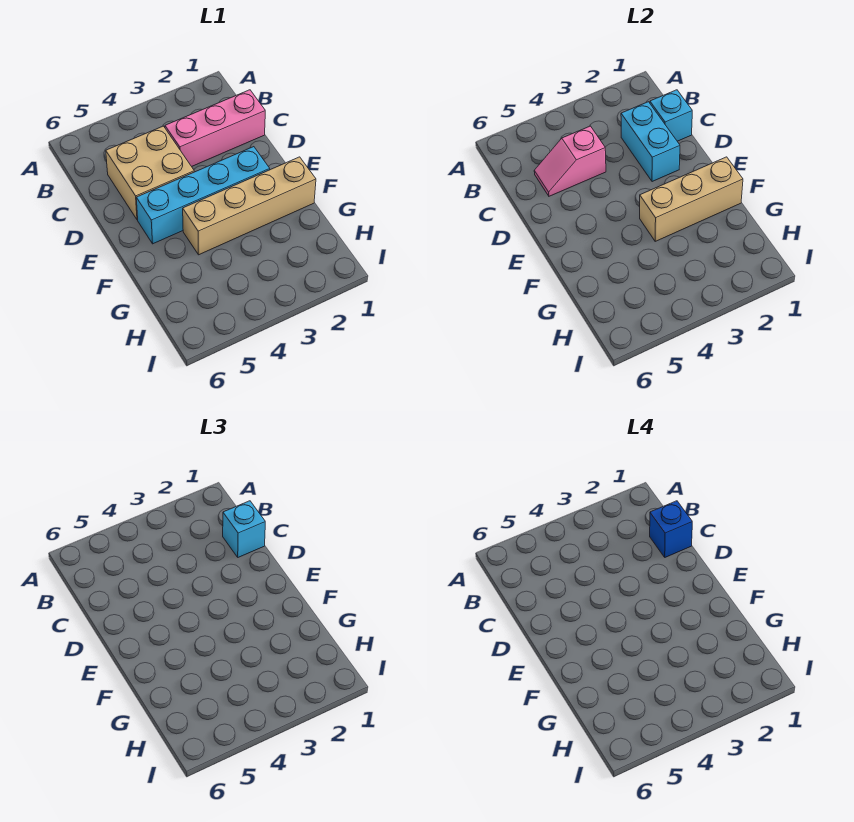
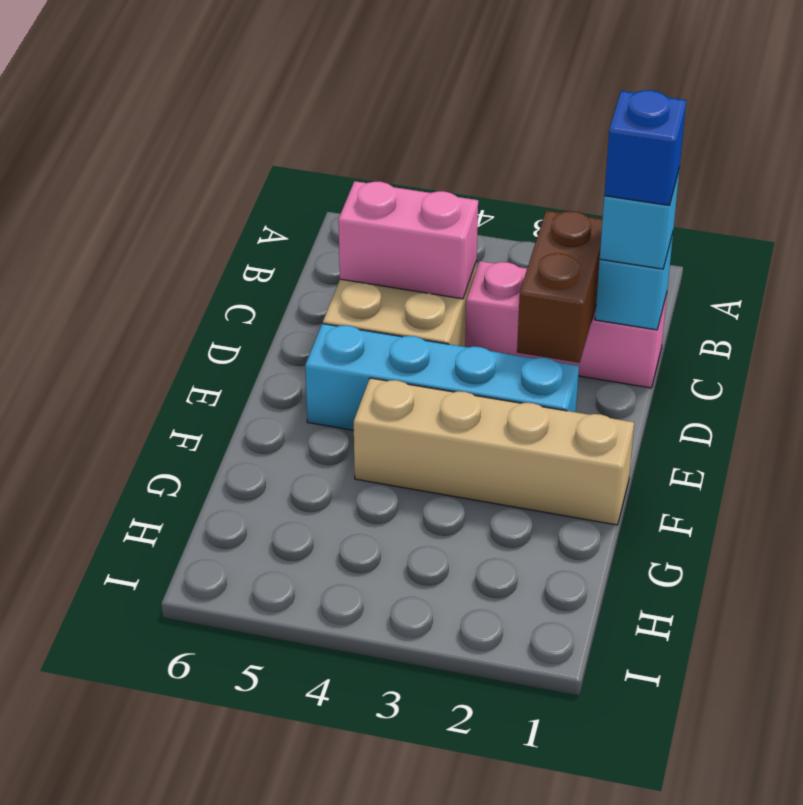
cyan brick C2:D2 level 2 -> brown brick C2:D2 level 2
pink slope C4:C5 level 2 top 4 -> pink brick C4:C5 level 2
tan brick F1:F3 level 2 -> none

